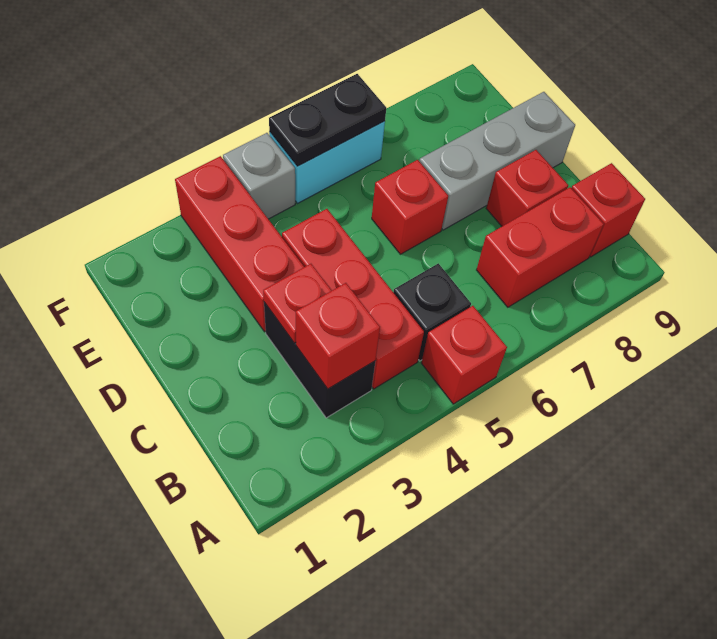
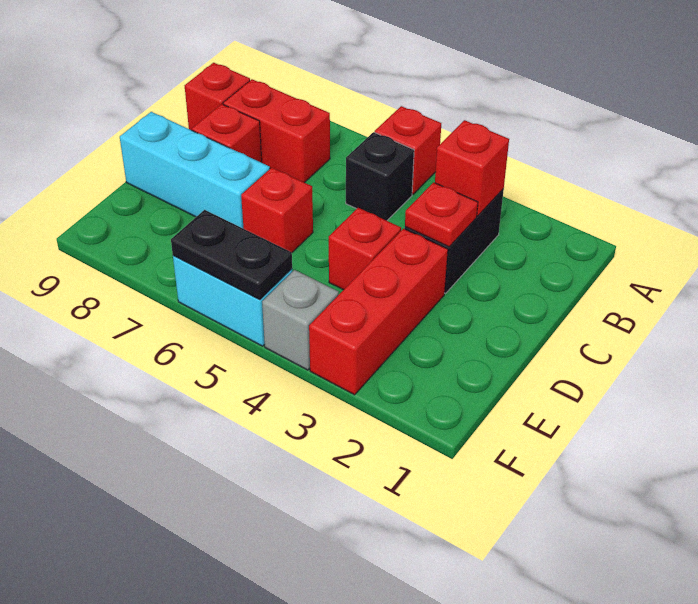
red brick B4:D4 level 1 -> red brick D4 level 1
grey brick D7:D9 level 1 -> cyan brick D7:D9 level 1

